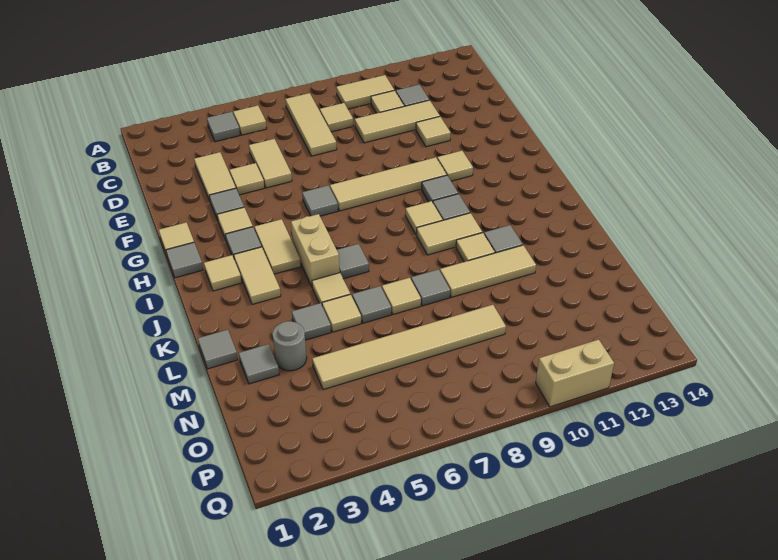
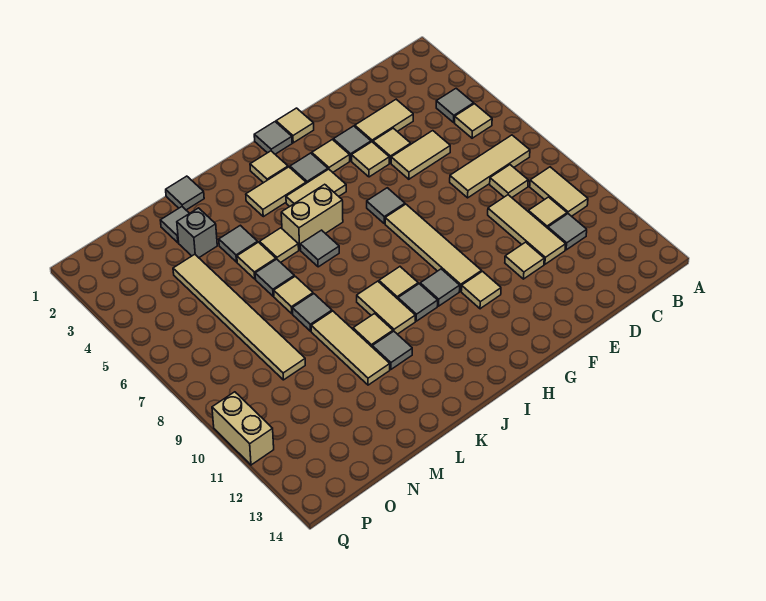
none -> tan tile F4 level 1
grey round brick M3 level 1 -> grey brick M3 level 1

